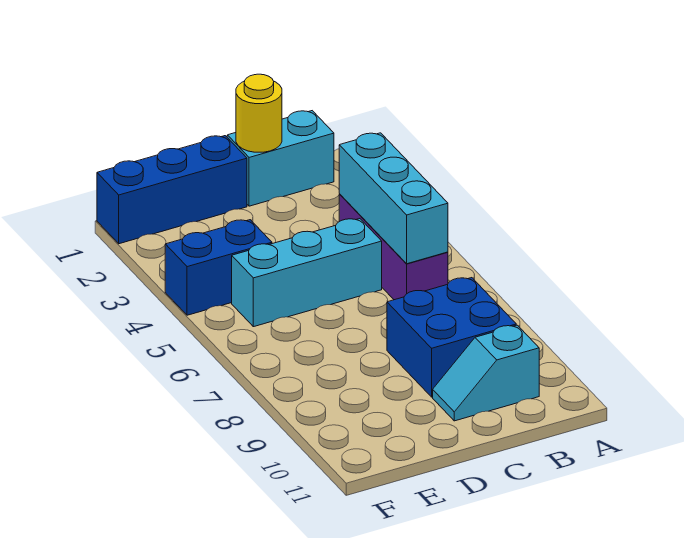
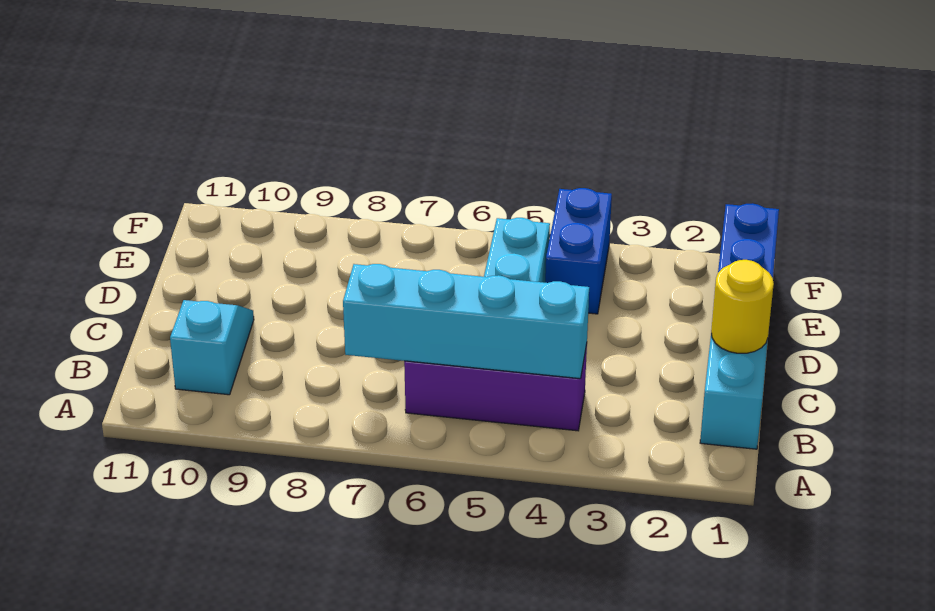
cyan brick B4:B6 level 2 -> cyan brick B4:B7 level 2
blue brick B8:C9 level 1 -> none

